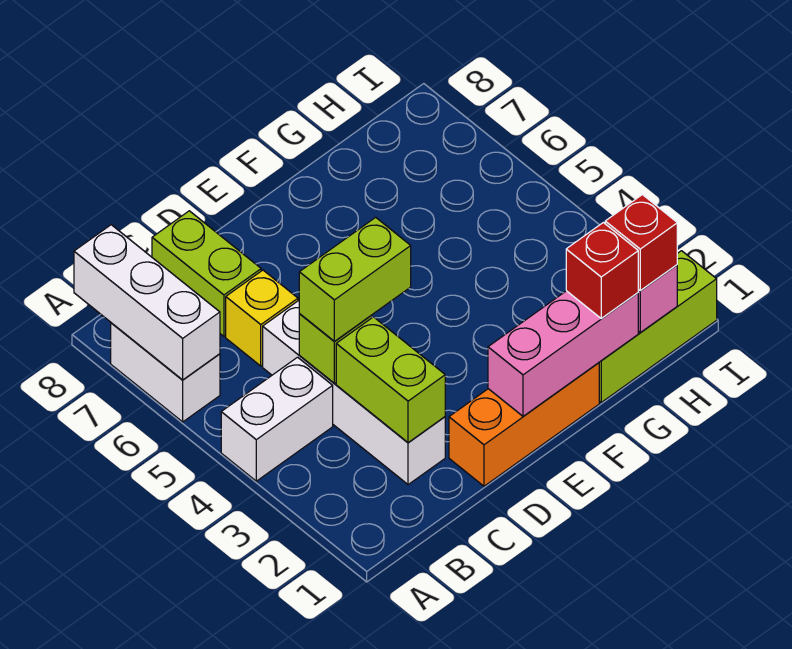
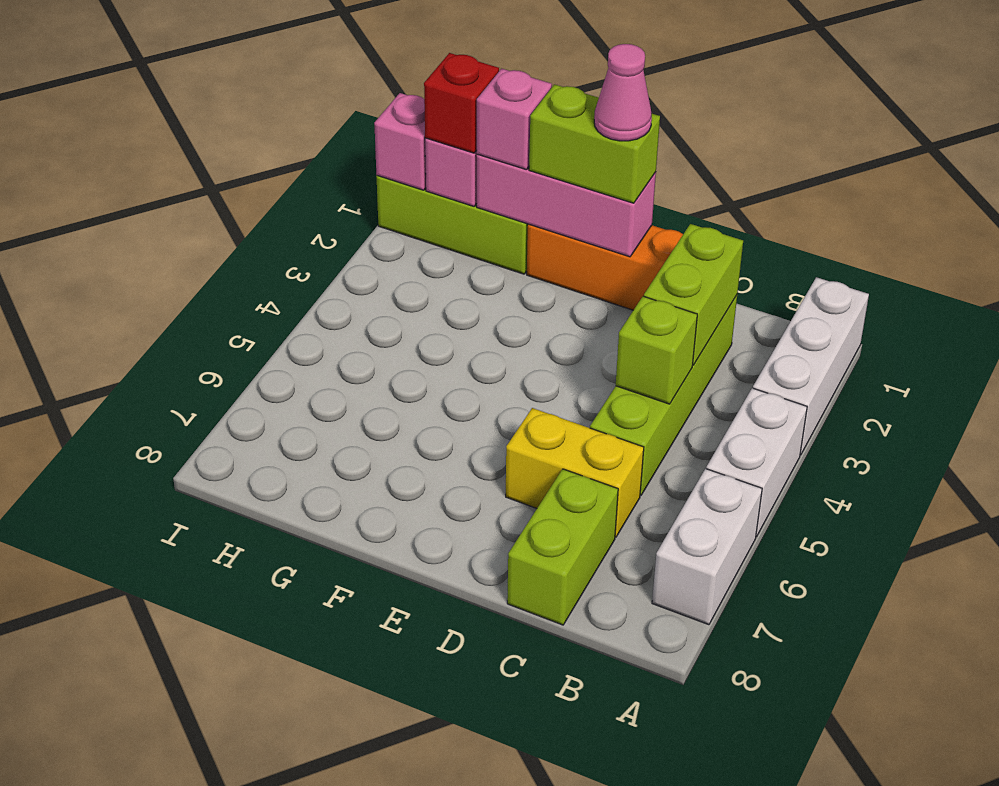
white brick A4:B4 level 1 -> white brick A4:A5 level 1
white brick A6:A8 level 2 -> white brick A1:A3 level 1
white brick C2:C5 level 1 -> lime brick C2:C5 level 1
lime brick C4:D4 level 3 -> lime brick E1:F1 level 3
yellow brick C6 level 1 -> yellow brick C6:D6 level 1
none -> pink cone E1 level 4
red brick G1 level 3 -> pink brick G1 level 3
none -> pink brick I1 level 2

